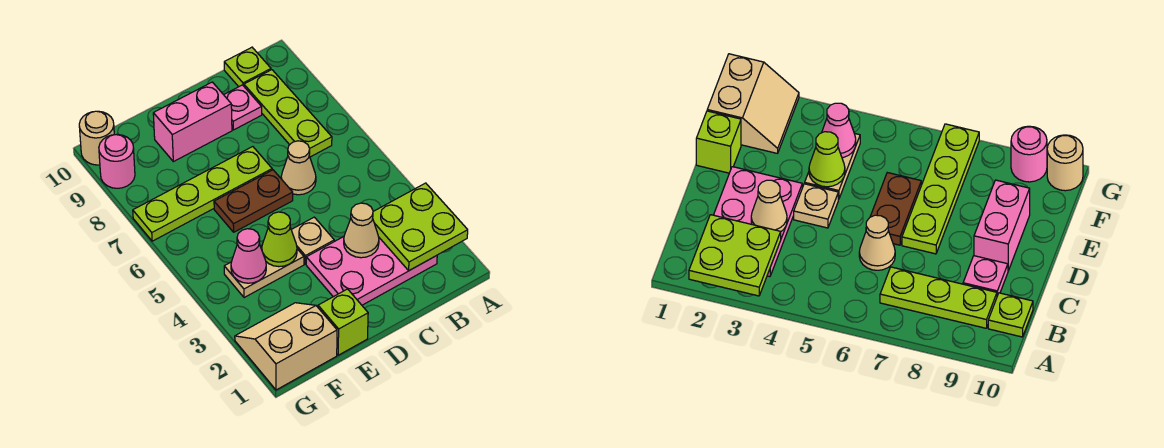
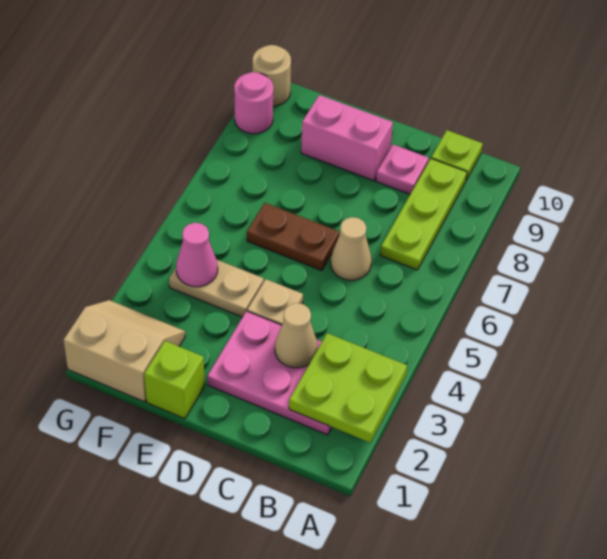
lime plate D7:G7 level 1 -> none
lime cone E4 level 2 -> none

